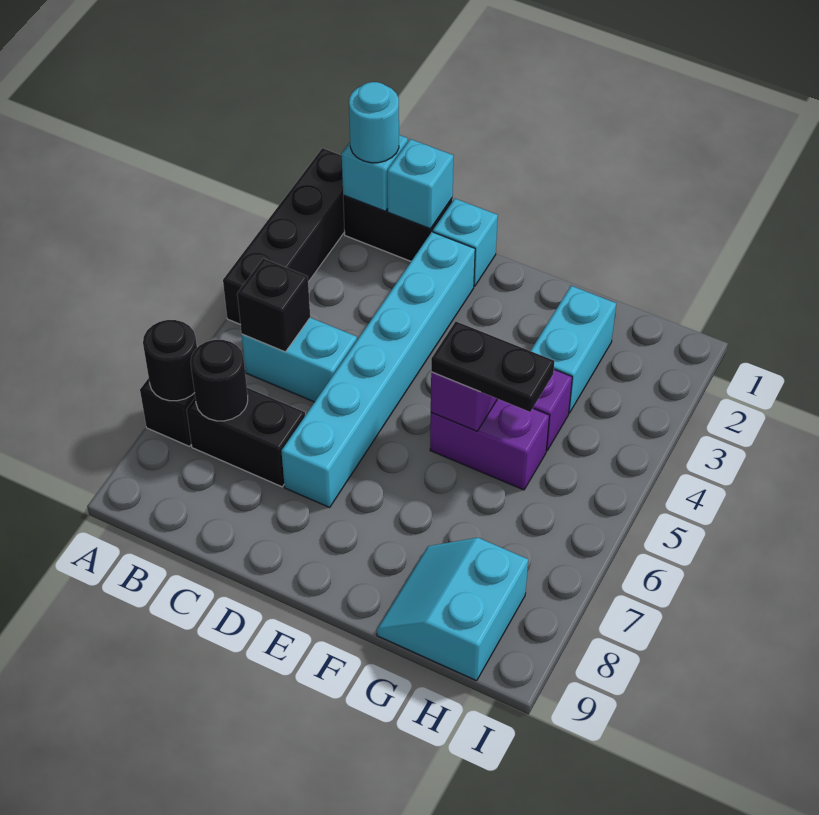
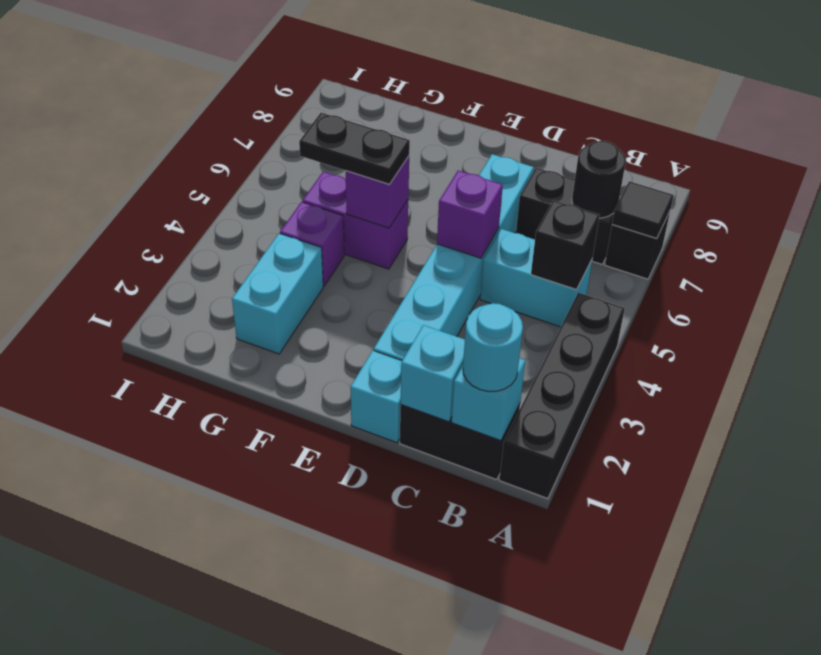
black round brick A7 level 2 -> black tile A7 level 2
none -> purple brick D5 level 2
cyan slope G8:H9 level 1 top H -> none

